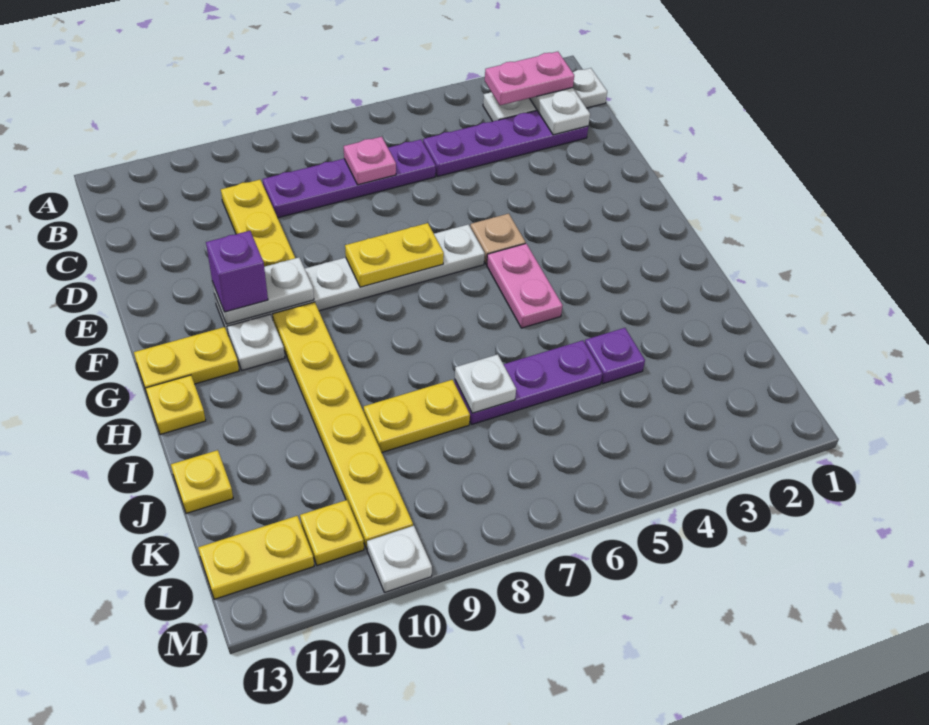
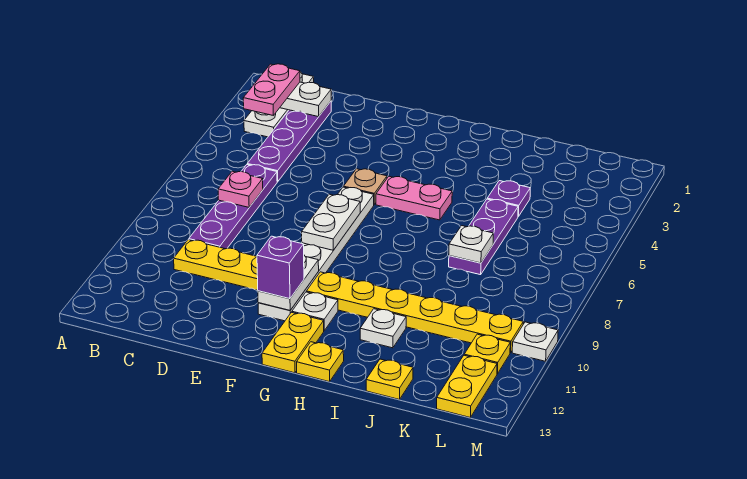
yellow plate F7:F8 level 2 -> white plate F7:F8 level 2
none -> white plate I11 level 1
yellow plate J8:J9 level 1 -> none

